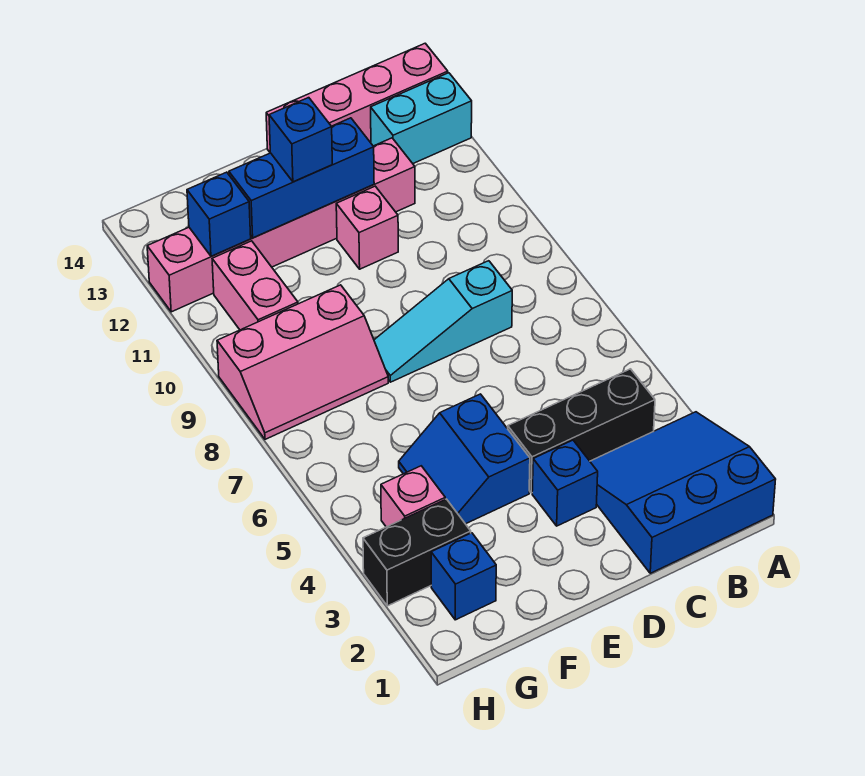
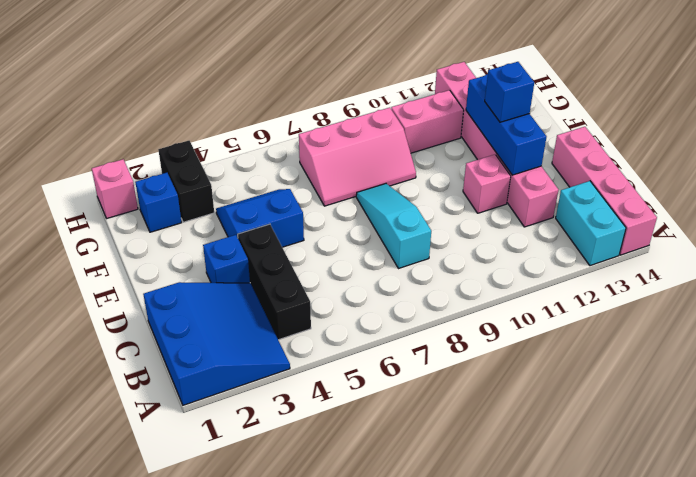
pink slope F8:H9 level 1 top 9 -> pink slope F7:G9 level 1 top G
pink brick G4 level 1 -> pink brick H1 level 1
blue brick G12 level 2 -> none

